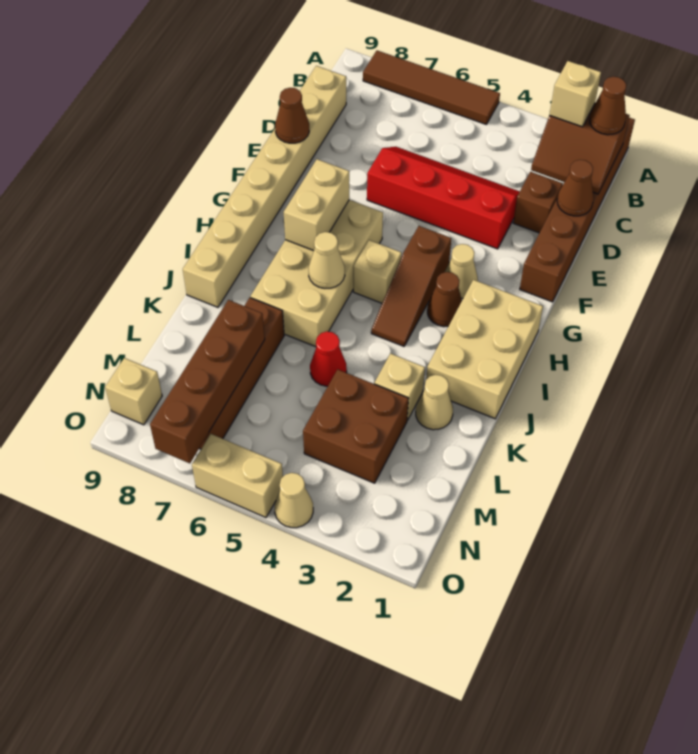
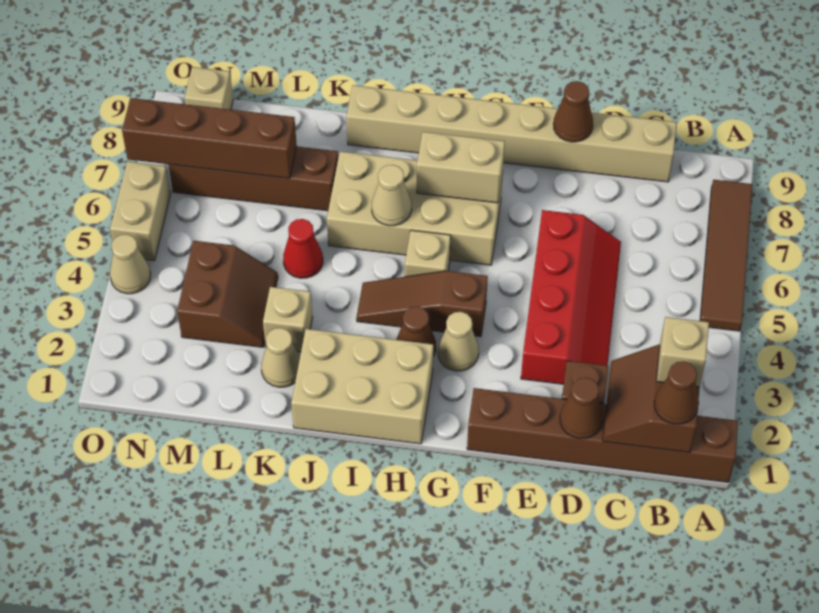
brown brick L3:M4 level 1 -> brown slope L3:M4 level 1 top M

